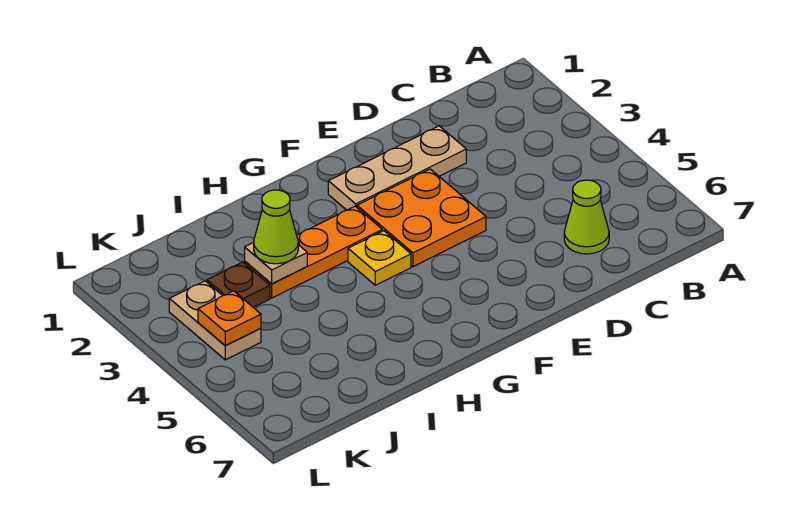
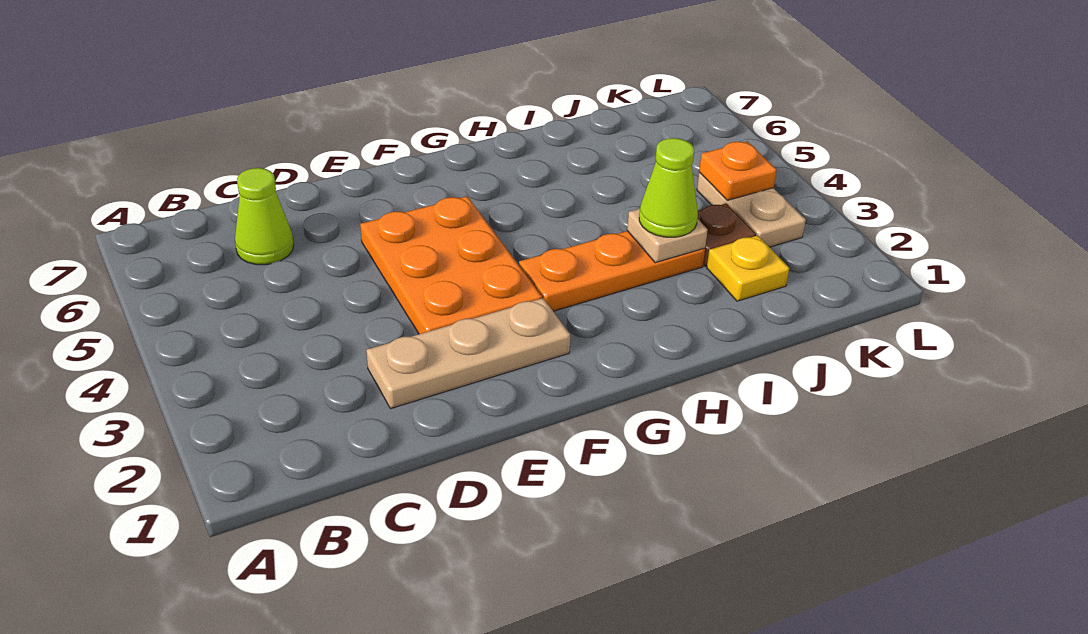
orange plate E3:F4 level 1 -> orange plate E3:F5 level 1
yellow plate G4 level 1 -> yellow plate J2 level 1

